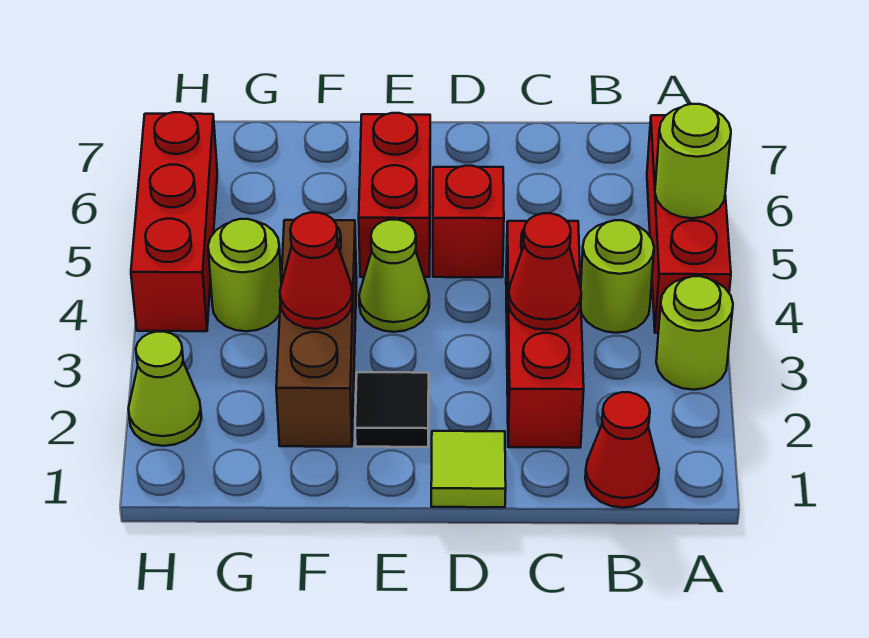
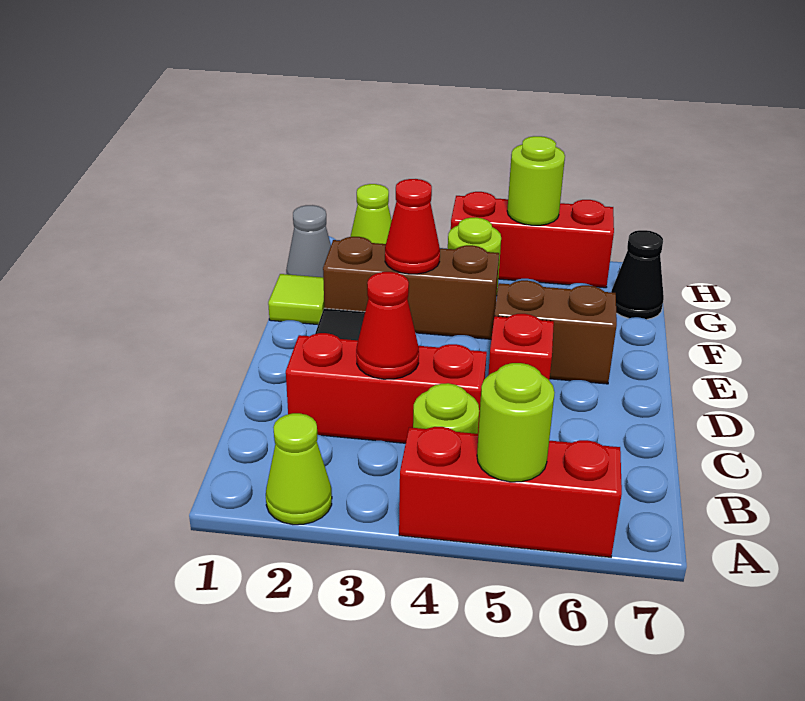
lime round brick A3 level 1 -> lime round brick H5 level 2
red cone B1 level 1 -> none
lime tile D1 level 1 -> lime tile F1 level 1
lime cone E4 level 1 -> lime cone A2 level 1
red brick E5:E6 level 1 -> brown brick E5:E6 level 1
none -> grey cone G1 level 1
none -> black cone G7 level 1

